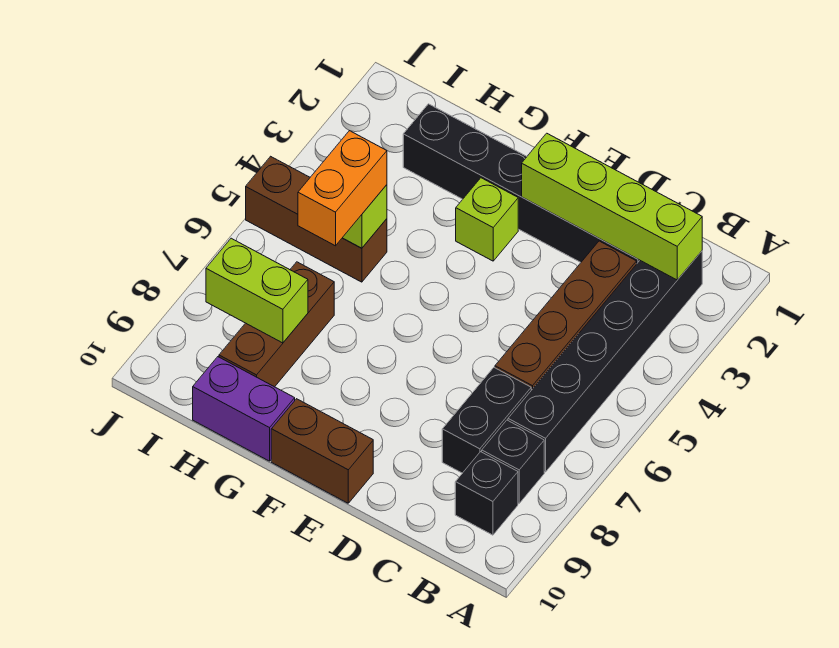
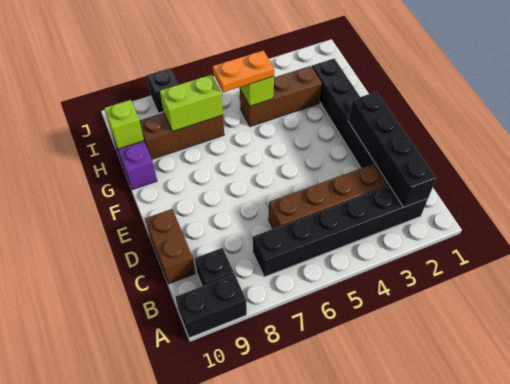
lime brick B2:E2 level 2 -> black brick B2:E2 level 2
black brick B8 level 1 -> black brick J8 level 1
black brick C7:C8 level 1 -> black brick A9:A10 level 1
brown brick E10:F10 level 1 -> brown brick C10:D10 level 1
lime brick F3 level 1 -> lime brick H10 level 2
brown brick H5:J5 level 1 -> brown brick H3:H5 level 1
orange brick H5:H6 level 3 -> orange plate H5:H6 level 3
lime brick H8:I8 level 2 -> lime brick H7:H8 level 2

